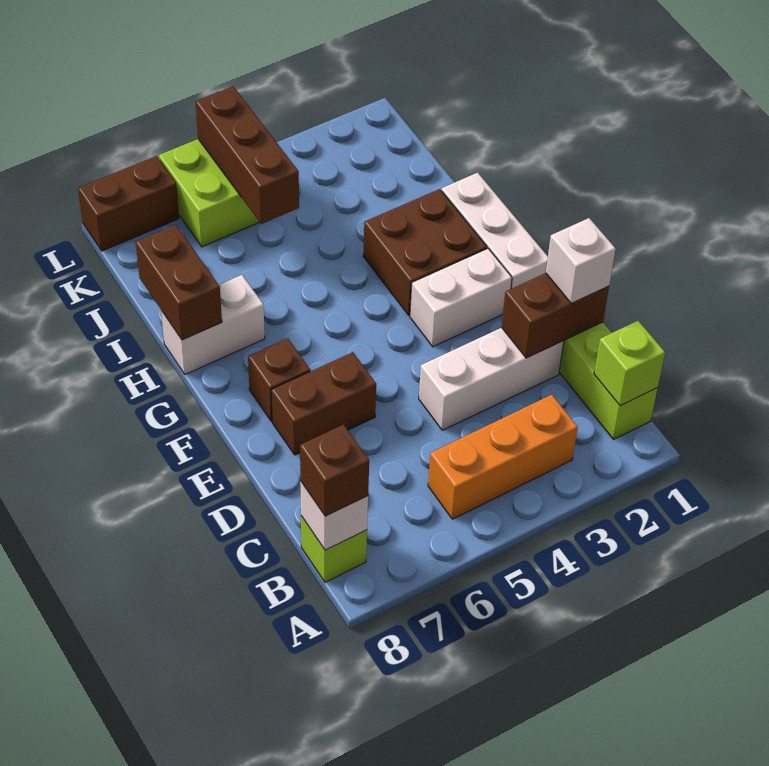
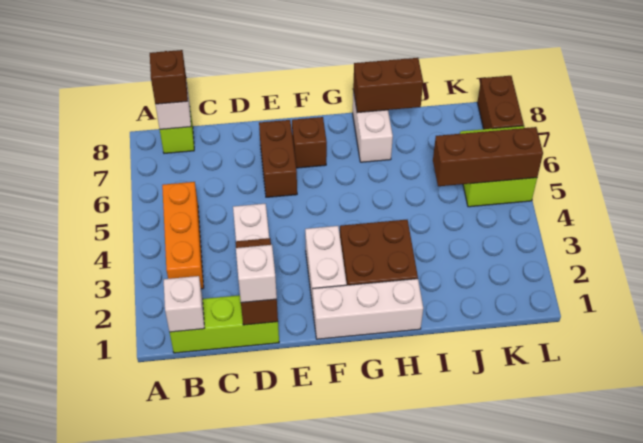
lime brick B1 level 2 -> white brick B1 level 2

